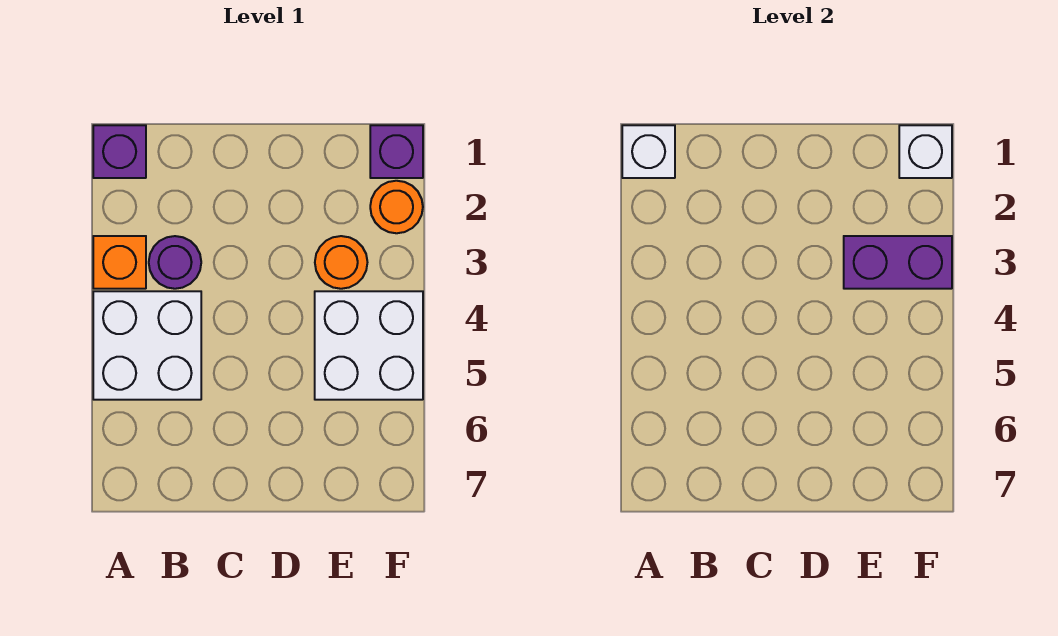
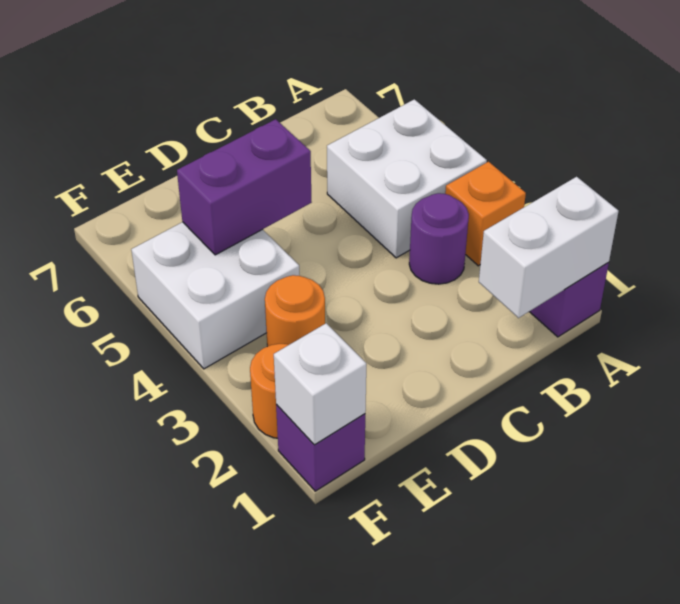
white brick A1 level 2 -> white brick A1:B1 level 2
purple brick E3:F3 level 2 -> purple brick D5:E5 level 2

